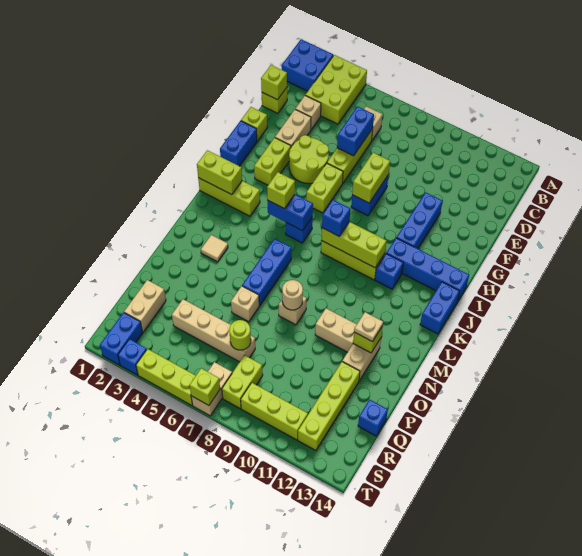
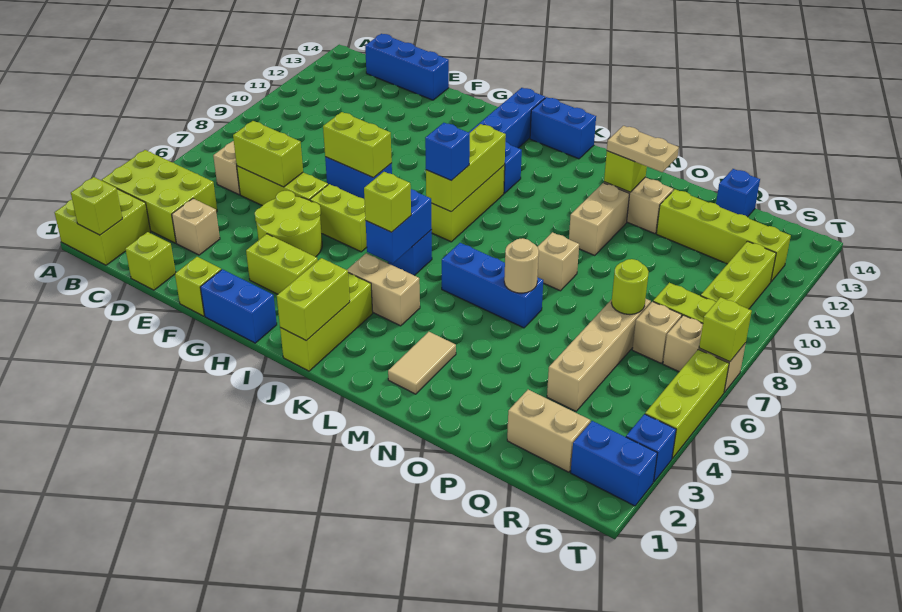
blue brick A1:B2 level 1 -> lime brick A1:B2 level 1
lime brick D1 level 2 -> lime brick B1 level 2
blue brick D6:E6 level 2 -> lime brick D6:E6 level 2
tan brick E3:F3 level 1 -> tan brick J4:K4 level 1
blue brick F11:H11 level 1 -> blue brick C14:E14 level 1
tan tile M3 level 1 -> tan tile M2:M3 level 1
tan round brick N8 level 2 -> tan round brick N6 level 2
tan plate N12 level 3 -> tan plate N12:O12 level 3
tan brick O6 level 1 -> tan brick R7 level 1

